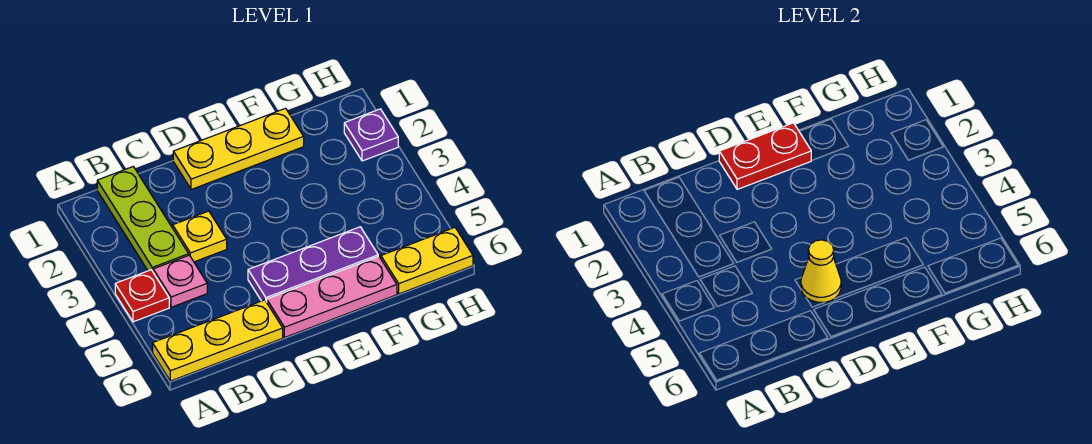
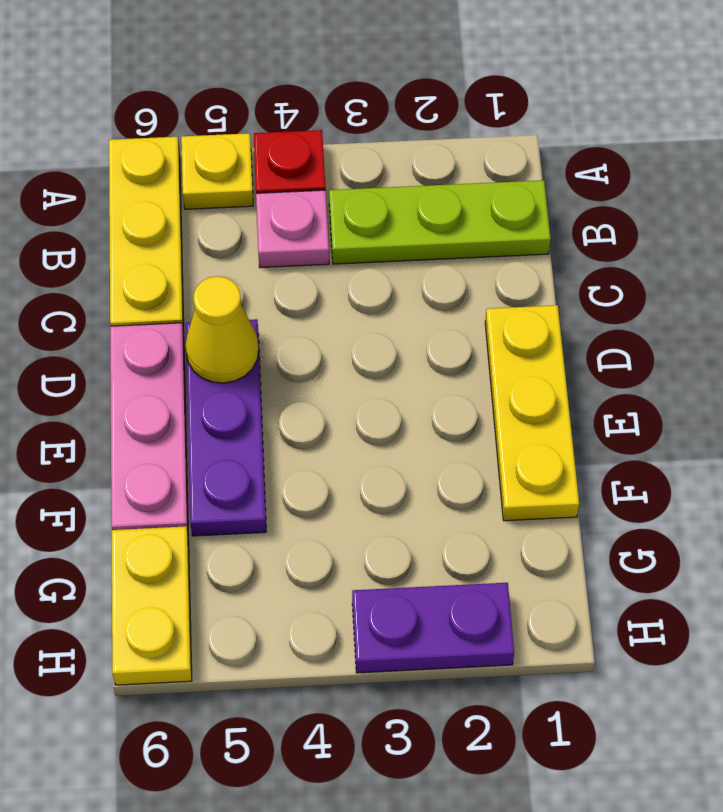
yellow plate C3 level 1 -> yellow plate A5 level 1
red plate D1:E1 level 2 -> none
purple plate H2 level 1 -> purple plate H2:H3 level 1

